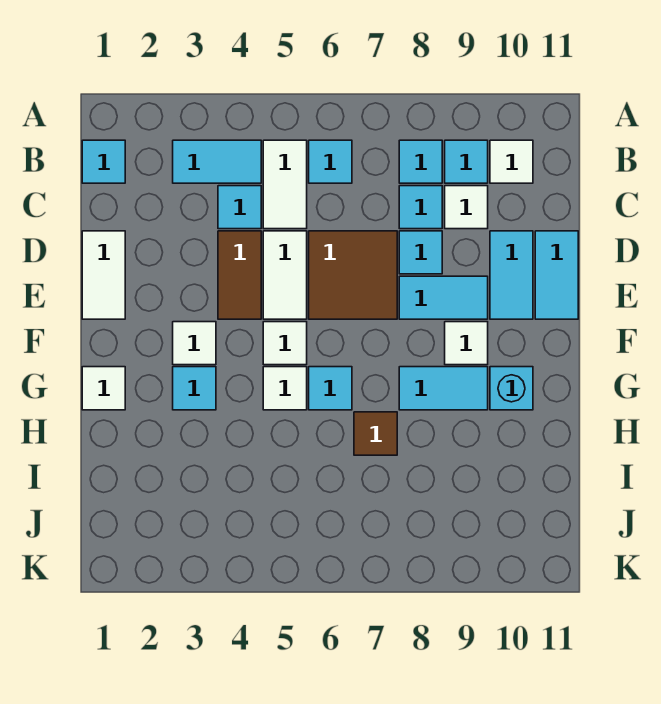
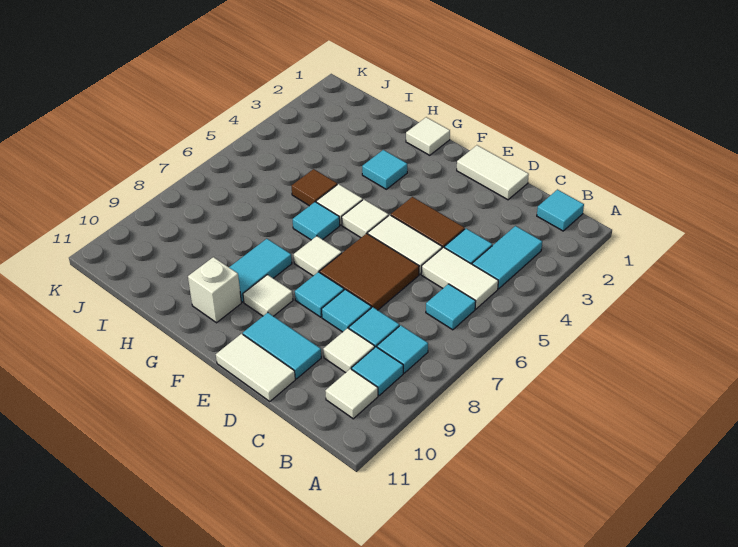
cyan tile D11:E11 level 1 -> white tile D11:E11 level 1
cyan tile E8:E9 level 1 -> cyan tile E8 level 1
white tile F3 level 1 -> white tile F7 level 1
cyan brick G10 level 1 -> white brick G10 level 1
brown tile H7 level 1 -> brown tile H5 level 1

